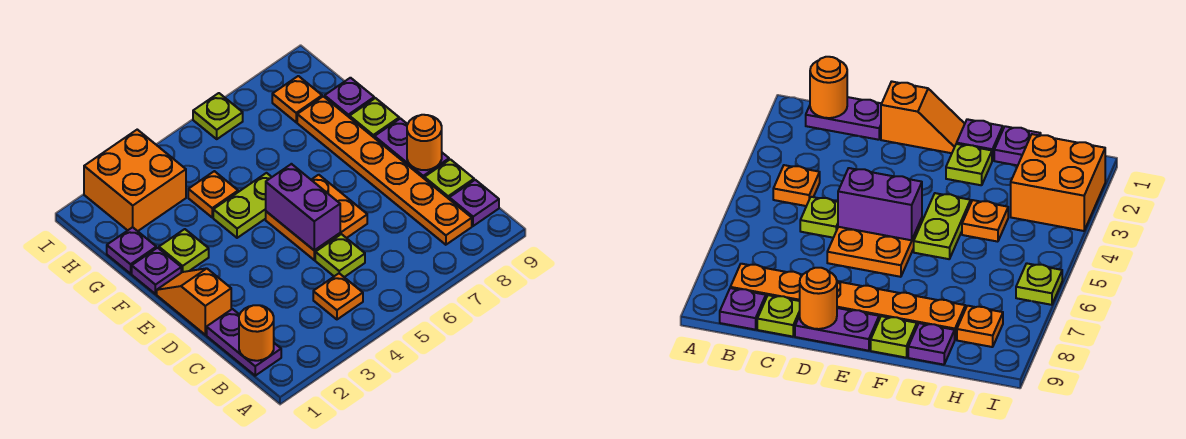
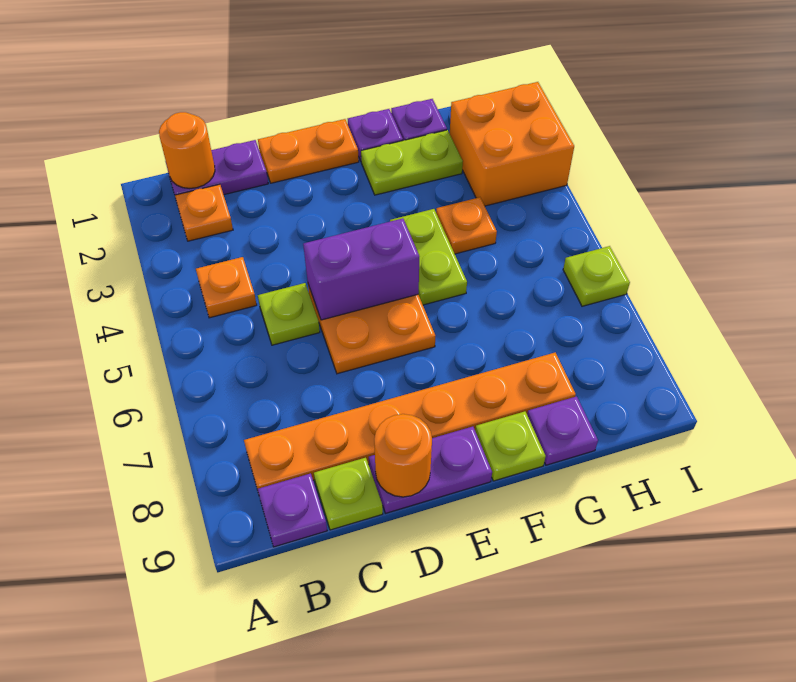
orange slope D1:E1 level 1 top D -> orange plate D1:E1 level 1
lime plate F2 level 1 -> lime plate F2:G2 level 1
orange plate H8 level 1 -> orange plate B2 level 1

